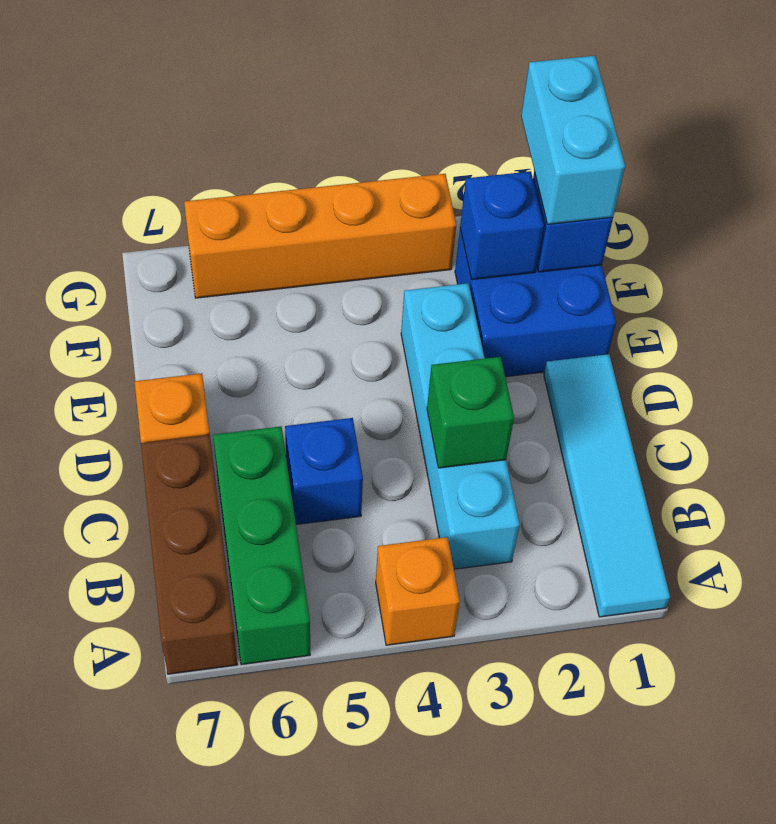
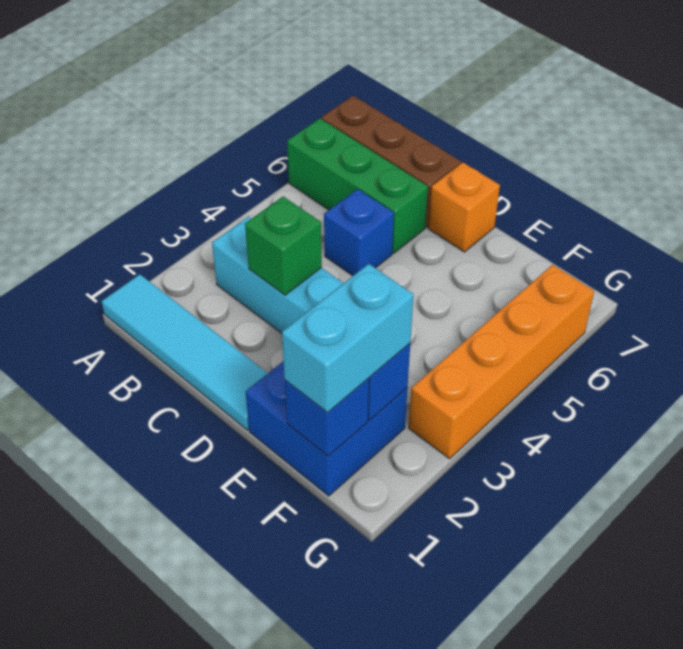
orange brick A4 level 1 -> none
cyan brick F1:G1 level 3 -> cyan brick F1:F2 level 3

